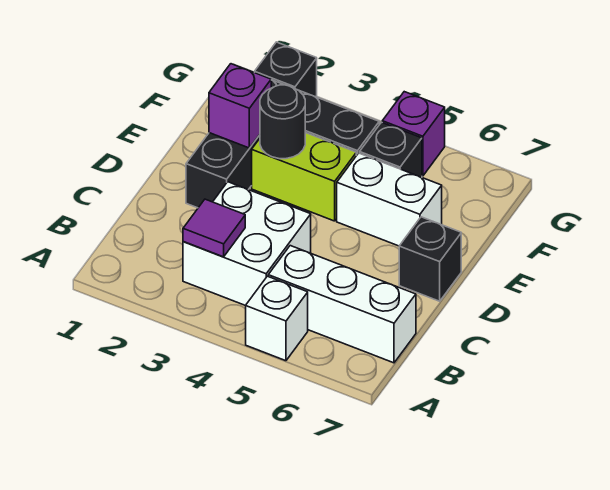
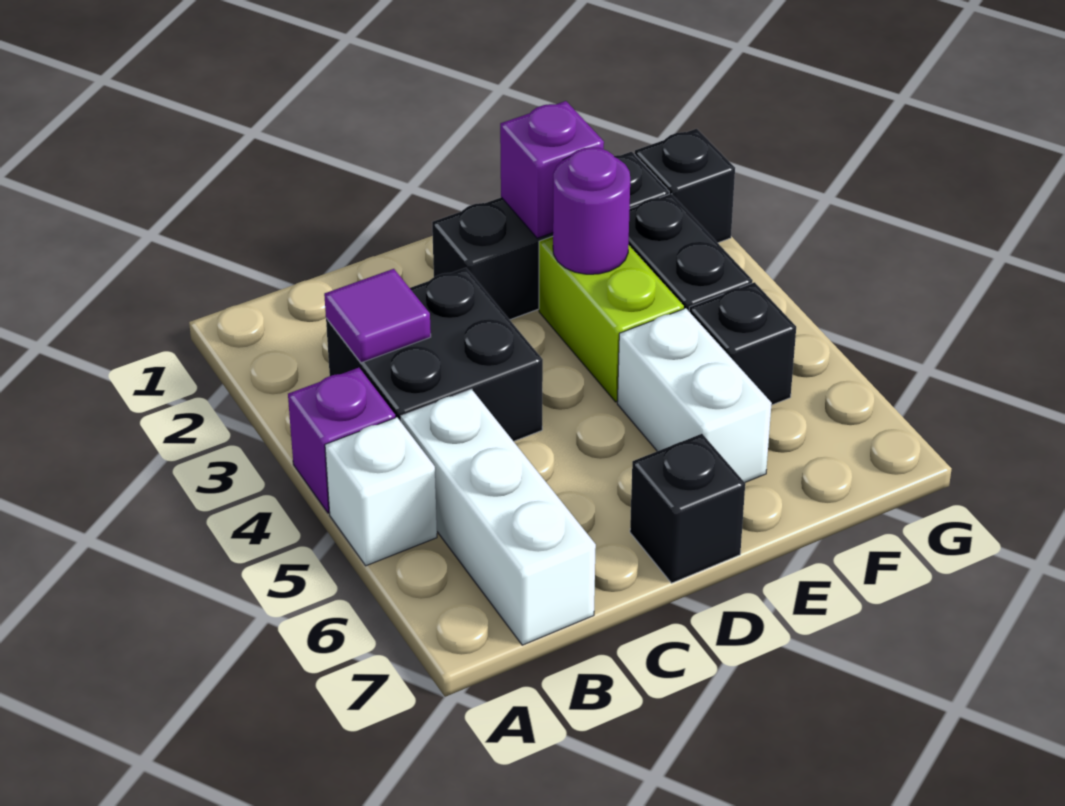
white brick B3:C4 level 1 -> black brick B3:C4 level 1
black round brick E3 level 2 -> purple round brick E3 level 2
purple brick G5 level 1 -> purple brick A4 level 1

